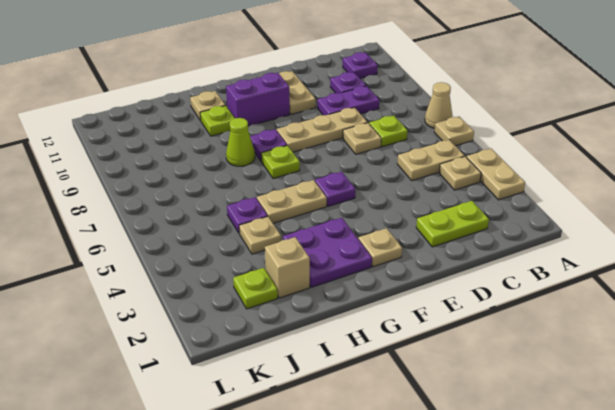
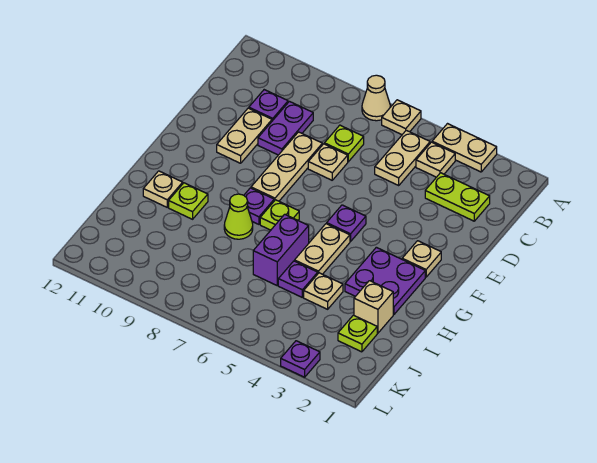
purple plate B11 level 1 -> purple plate L3 level 1
lime plate C2:D2 level 1 -> lime plate C2:C3 level 1
tan plate E10:E11 level 1 -> tan plate D10:E10 level 1
purple brick F10:G10 level 1 -> purple brick H6:I6 level 1

